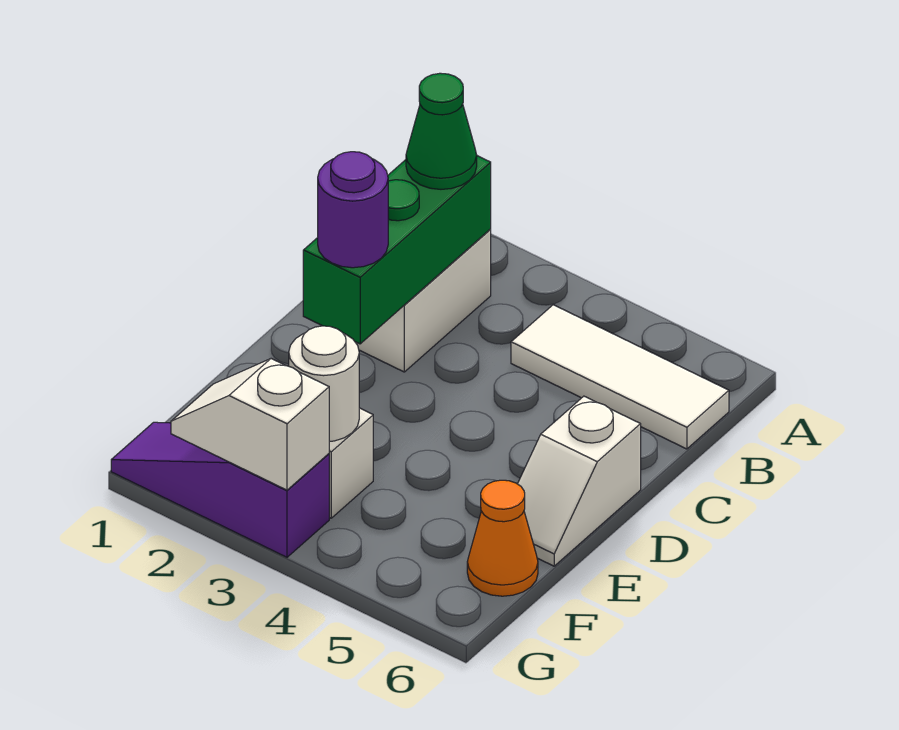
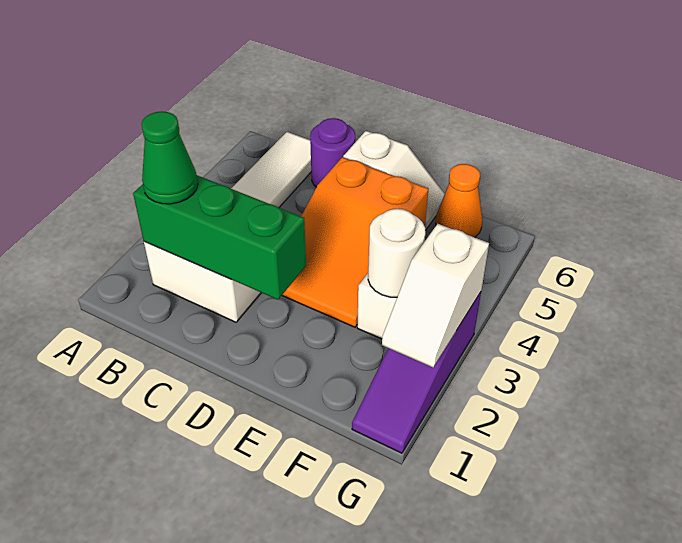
purple round brick D2 level 3 -> purple round brick C6 level 1
none -> orange slope D3:E5 level 1 top 5

